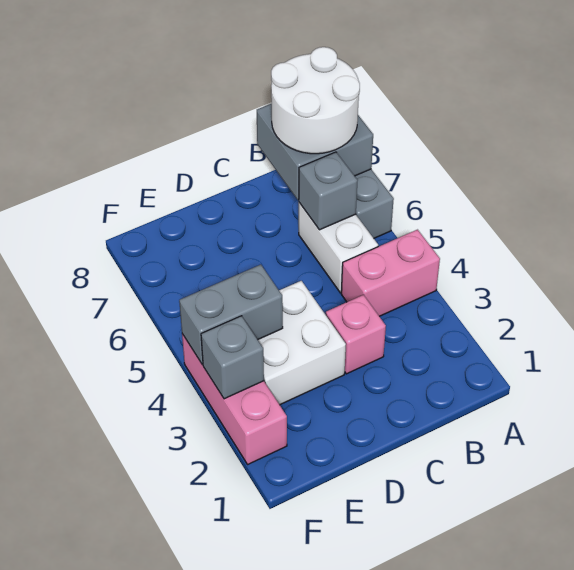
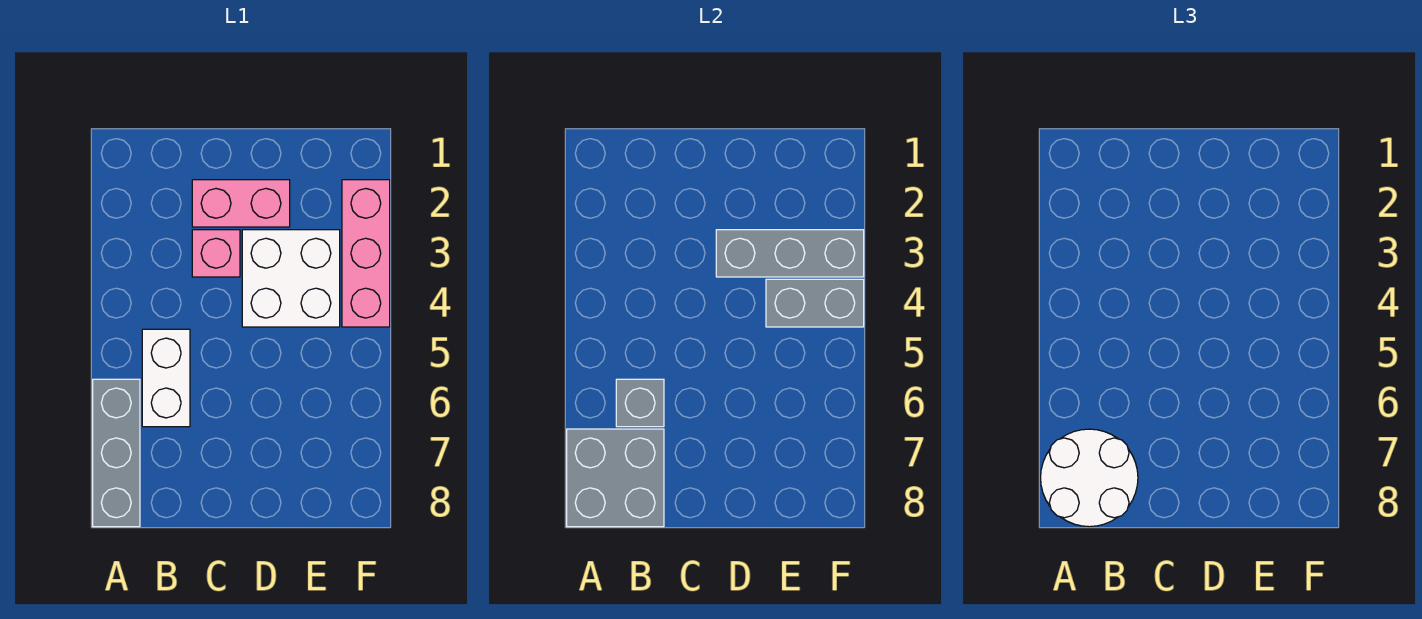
pink brick A4:B4 level 1 -> pink brick C2:D2 level 1
grey brick F3 level 2 -> grey brick D3:F3 level 2

